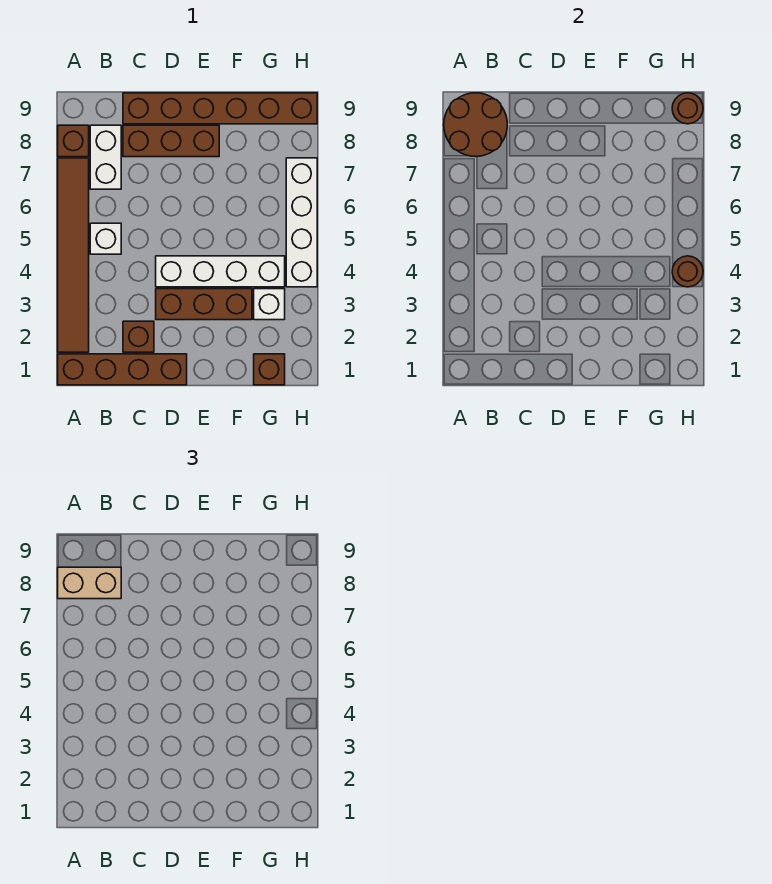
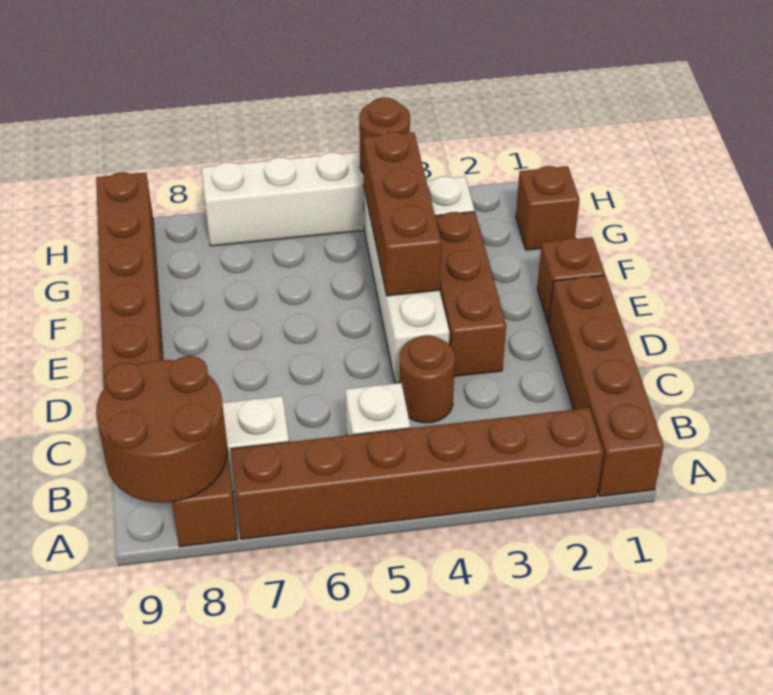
brown tile A2:A7 level 1 -> brown brick A2:A7 level 1
tan brick A8:B8 level 3 -> none
brown brick C2 level 1 -> brown brick E1 level 1
brown brick C8:E8 level 1 -> brown brick E4:G4 level 2
brown round brick H9 level 2 -> brown round brick C4 level 1

